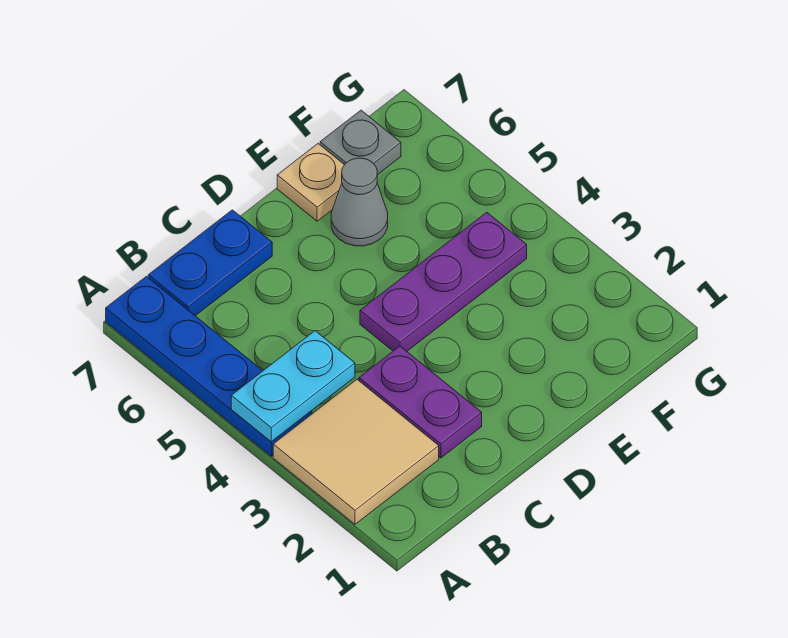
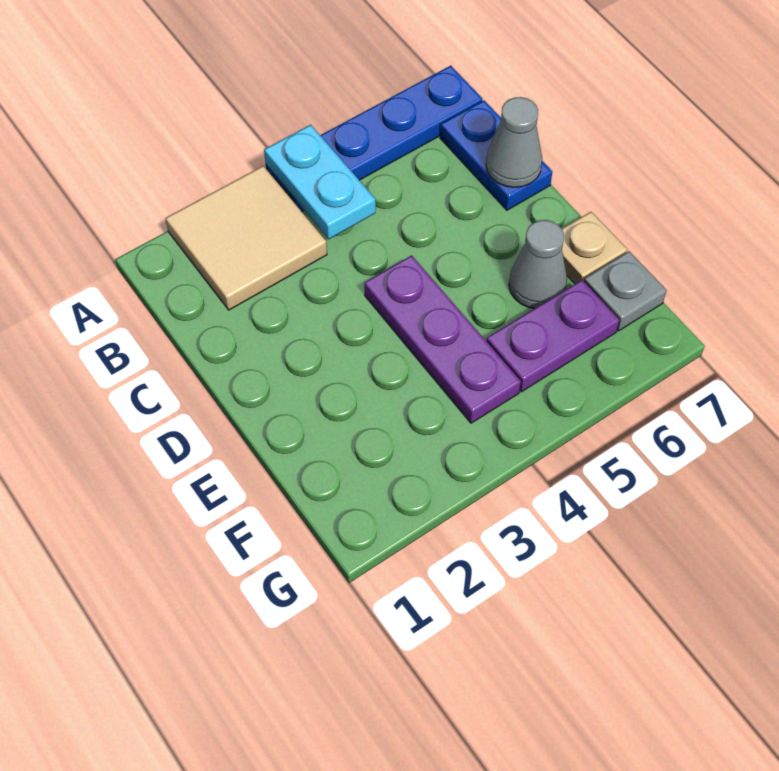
purple plate C2:C3 level 1 -> purple plate F5:F6 level 1
none -> grey cone C7 level 2

